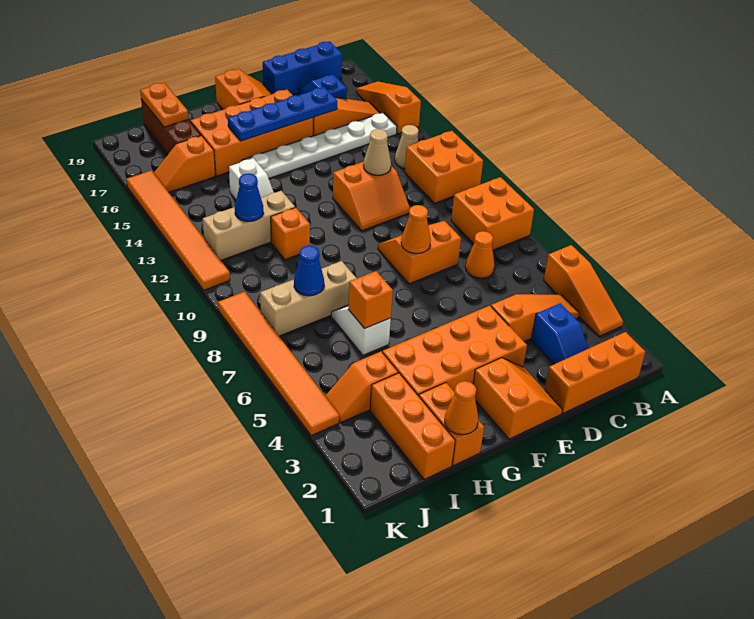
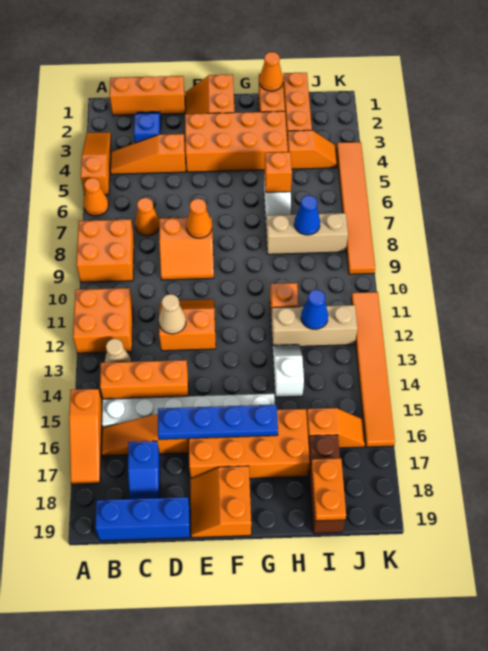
none -> orange cone A6 level 1
none -> orange brick B14:D14 level 1

